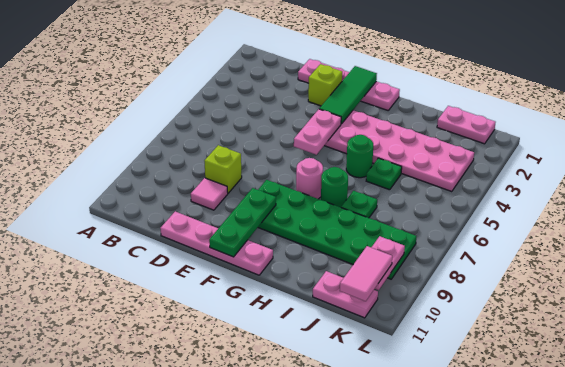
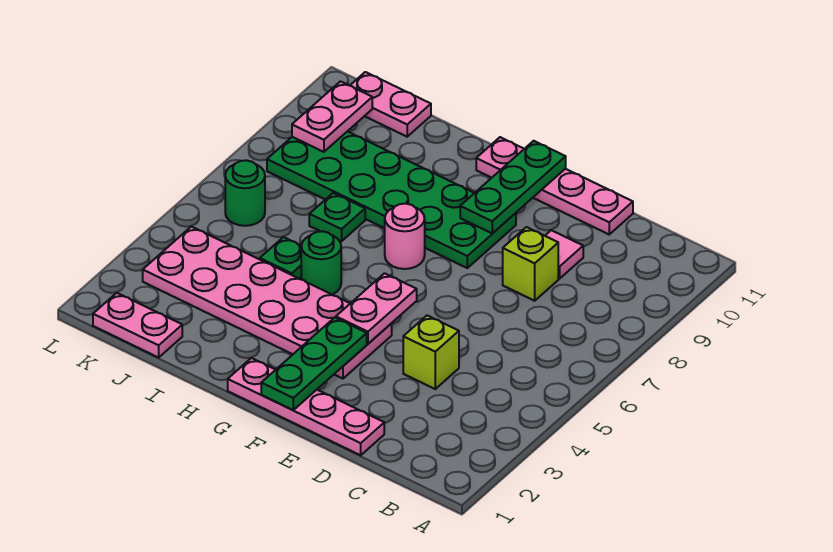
lime brick E2 level 1 -> lime brick D4 level 1
green tile F1:F3 level 2 -> green plate F1:F3 level 2
green round brick H7 level 1 -> green round brick K6 level 1
pink tile K10:K11 level 3 -> none

